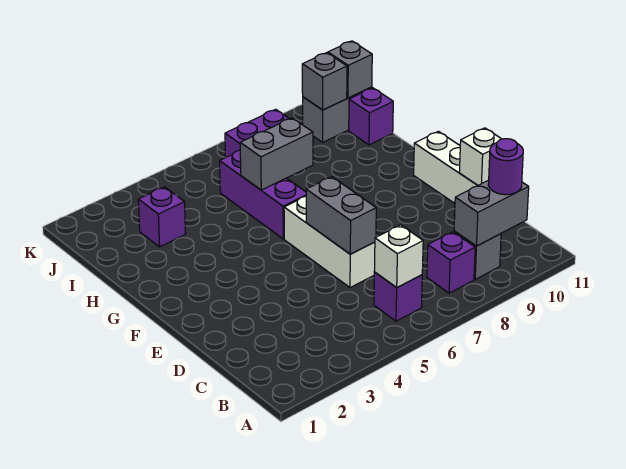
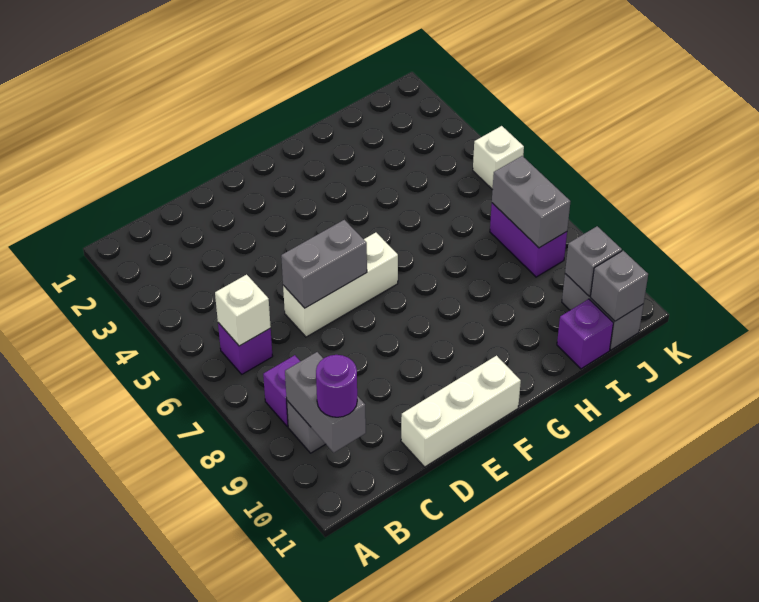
white brick D11 level 2 -> white brick K5 level 1
purple brick G6:I6 level 1 -> none
grey brick H6:H7 level 2 -> grey brick J7:J8 level 2
purple brick I3 level 1 -> none

